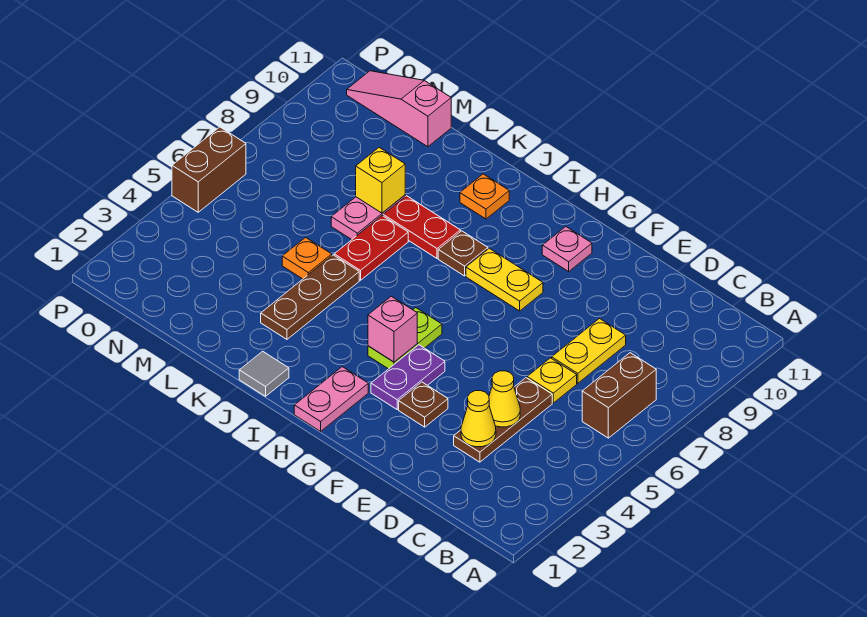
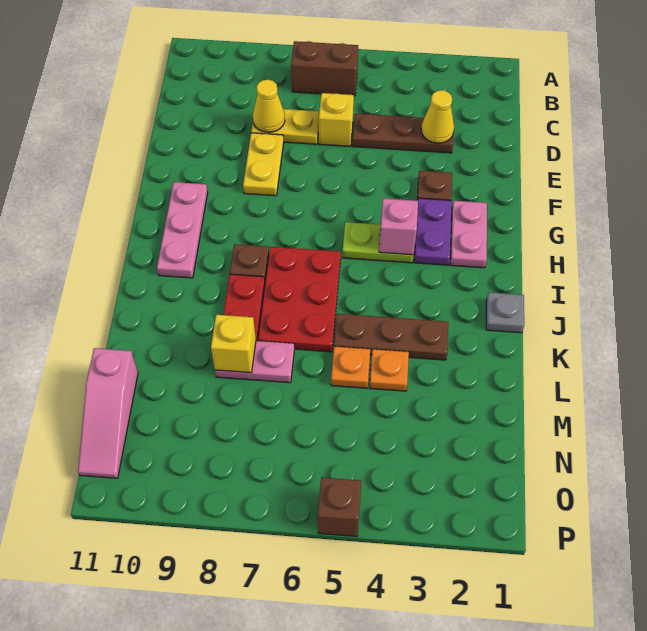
yellow cone D4 level 2 -> yellow cone D8 level 2
yellow plate D6 level 1 -> yellow brick D6 level 1
purple plate G3:G4 level 1 -> purple plate G3:H3 level 1
yellow plate G8:H8 level 1 -> yellow plate E8:F8 level 1
pink plate G10 level 1 -> pink plate G10:I10 level 1
pink plate H1:H2 level 1 -> pink plate G2:H2 level 1
grey tile J1 level 1 -> grey plate J1 level 1
orange plate J10 level 1 -> orange plate L4 level 1
red plate K6:K7 level 1 -> red plate I6:K7 level 1
brown brick P5:P6 level 1 -> brown brick P5 level 1

